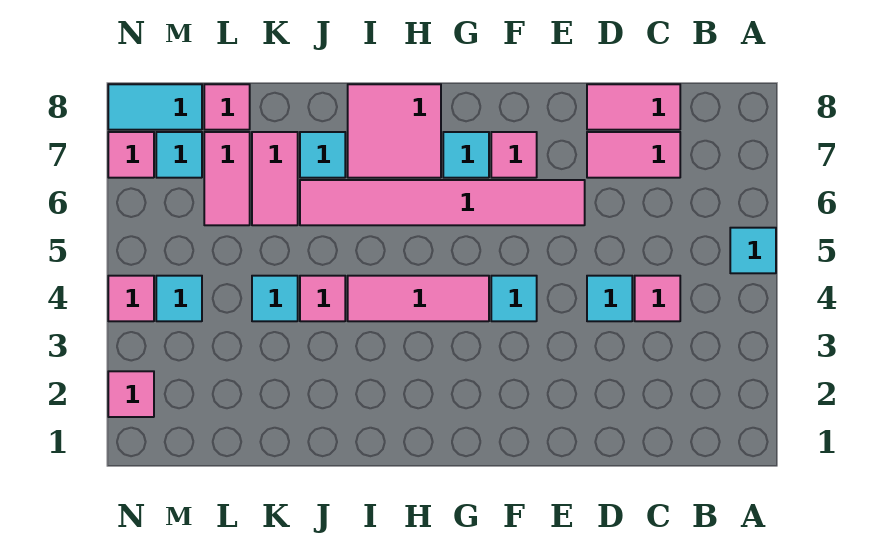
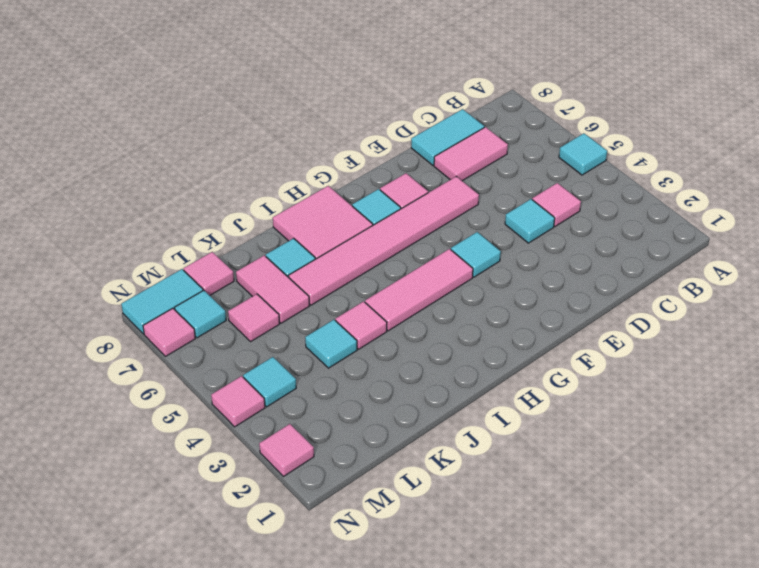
pink tile C8:D8 level 1 -> cyan tile C8:D8 level 1
pink tile L6:L7 level 1 -> pink tile L6 level 1

